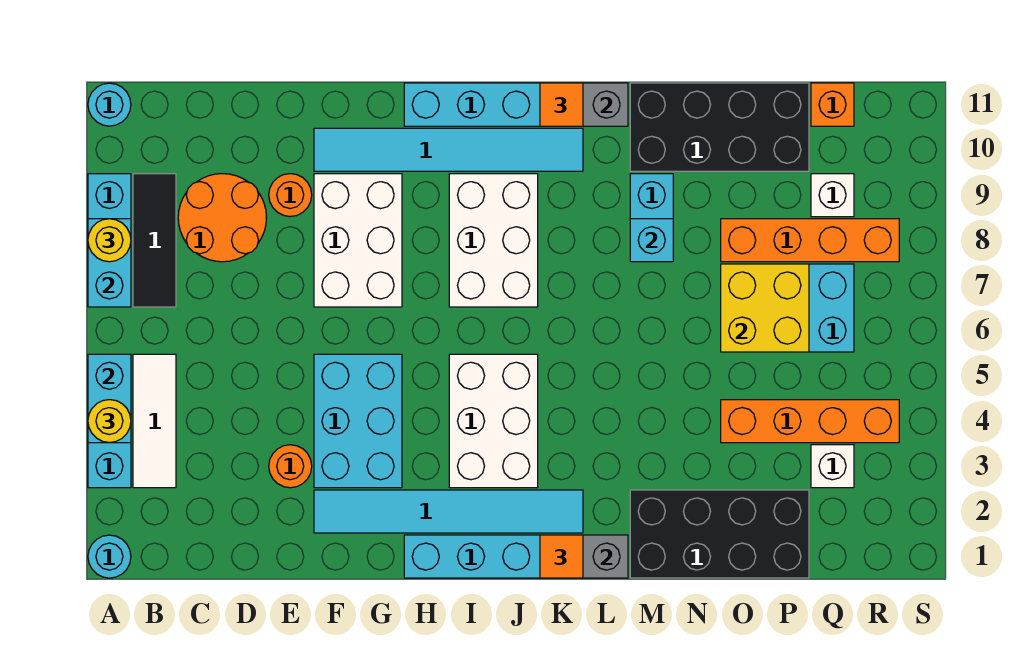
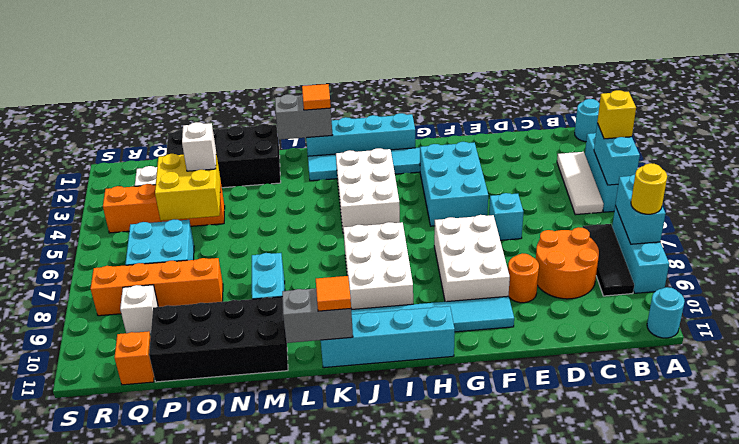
yellow round brick A4 level 3 -> yellow brick A4 level 3
orange round brick E3 level 1 -> none
cyan brick M8 level 2 -> cyan brick E6 level 1
none -> white brick O4 level 3
yellow brick O6:P7 level 2 -> yellow brick O4:P5 level 2

